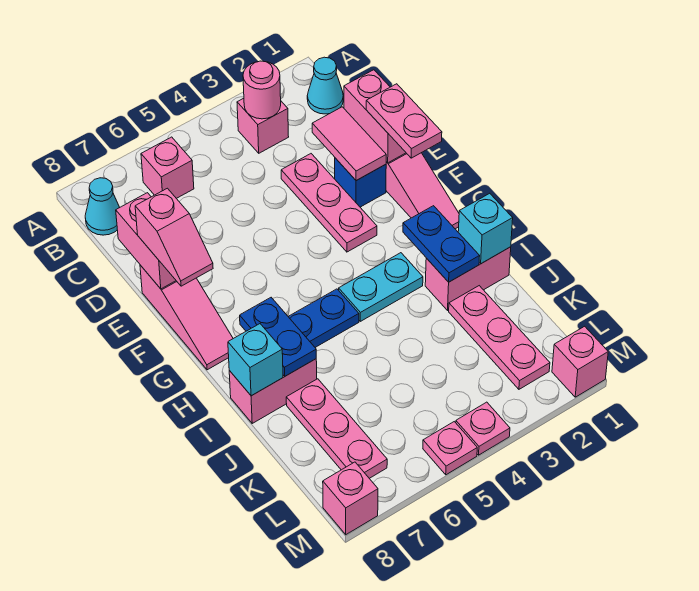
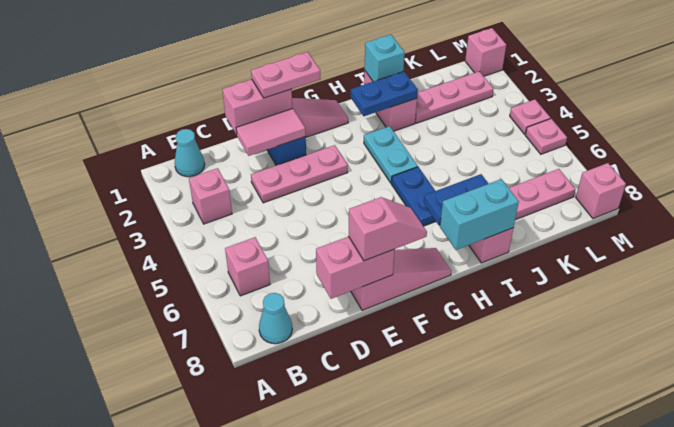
pink round brick B3 level 2 -> none
cyan brick I8 level 2 -> cyan brick H8:I8 level 2

